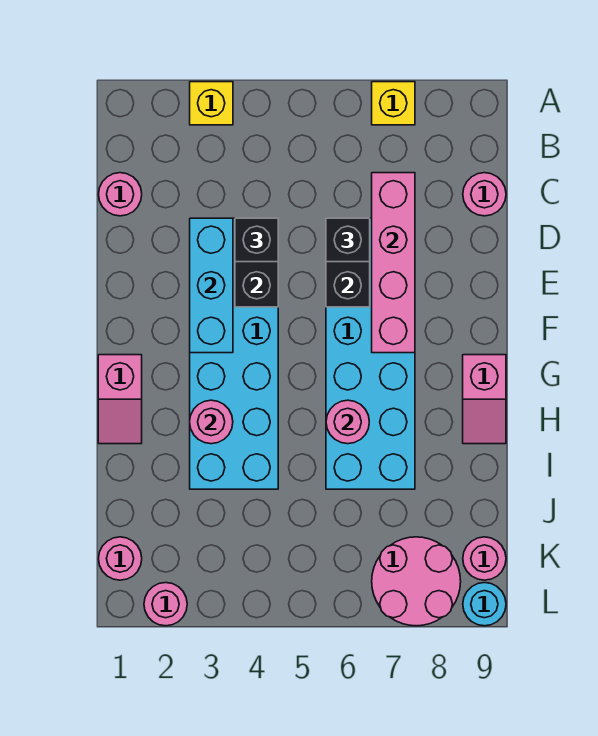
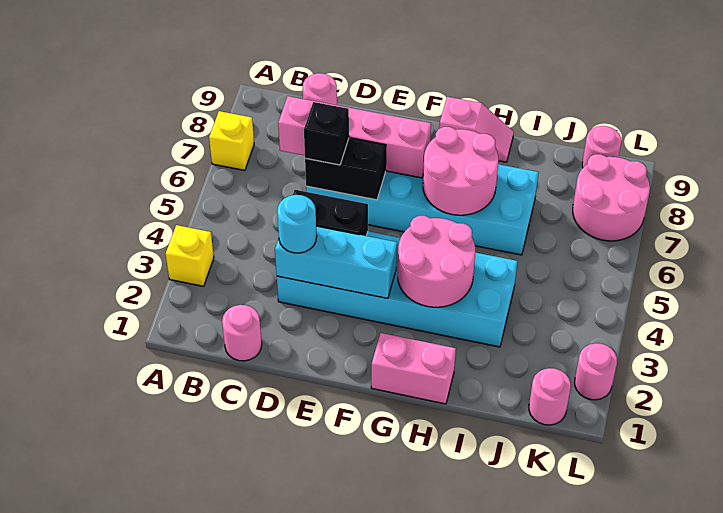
black brick D4 level 3 -> none
pink slope G1:H1 level 1 top G -> pink brick G1:H1 level 1
pink round brick H3 level 2 -> pink round brick G3:H4 level 2
pink round brick H6 level 2 -> pink round brick G6:H7 level 2
cyan round brick L9 level 1 -> cyan round brick D3 level 3

